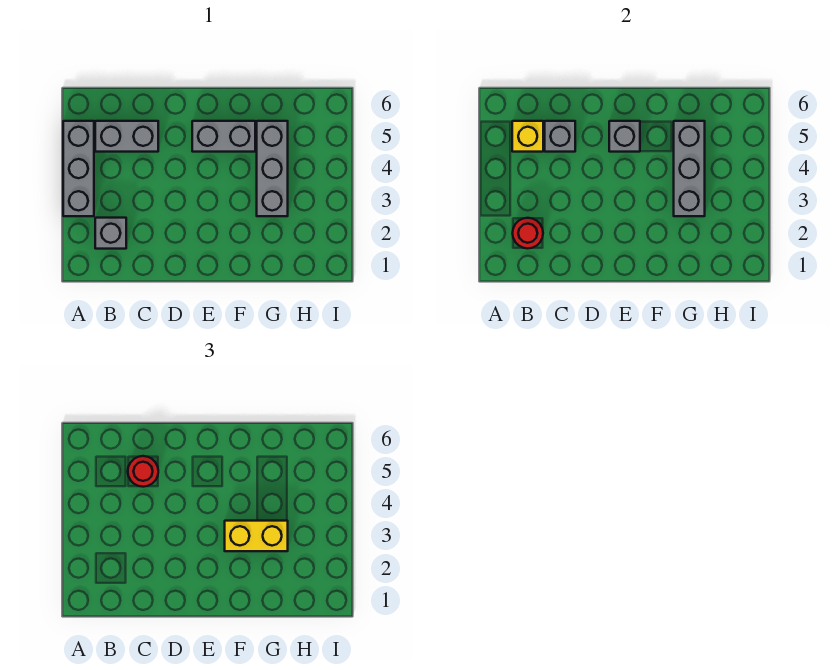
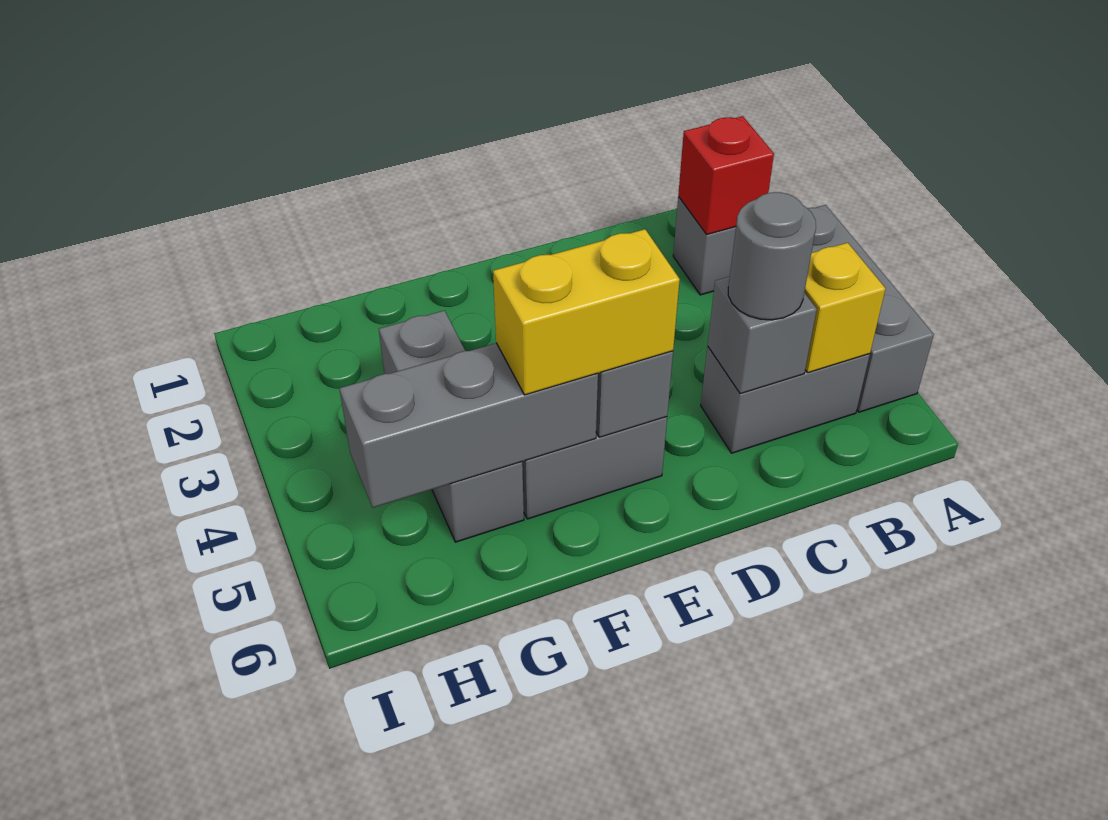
red round brick B2 level 2 -> red brick B2 level 2
red round brick C5 level 3 -> grey round brick C5 level 3
yellow brick F3:G3 level 3 -> yellow brick E5:F5 level 3
grey brick G3:G5 level 2 -> grey brick F5:H5 level 2

